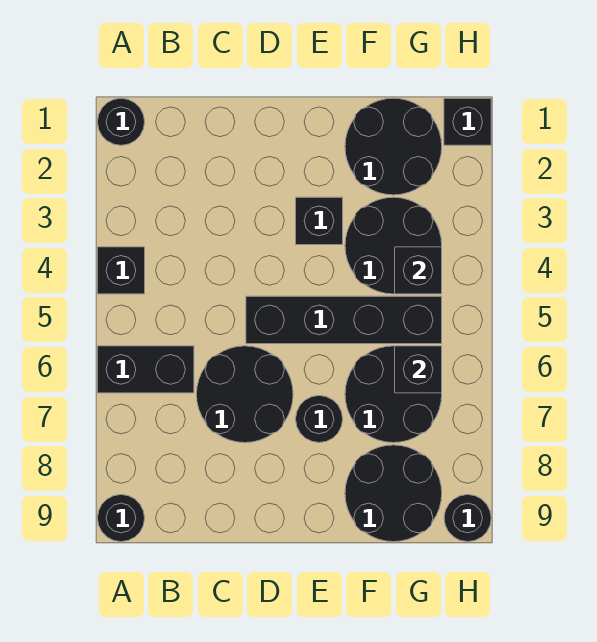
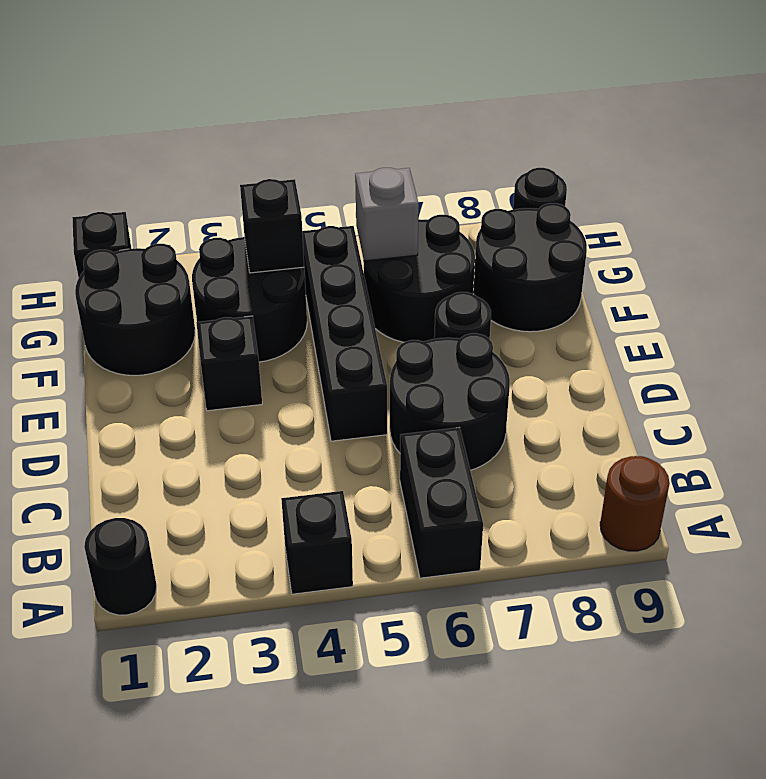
black round brick A9 level 1 -> brown round brick A9 level 1
black brick G6 level 2 -> grey brick G6 level 2

